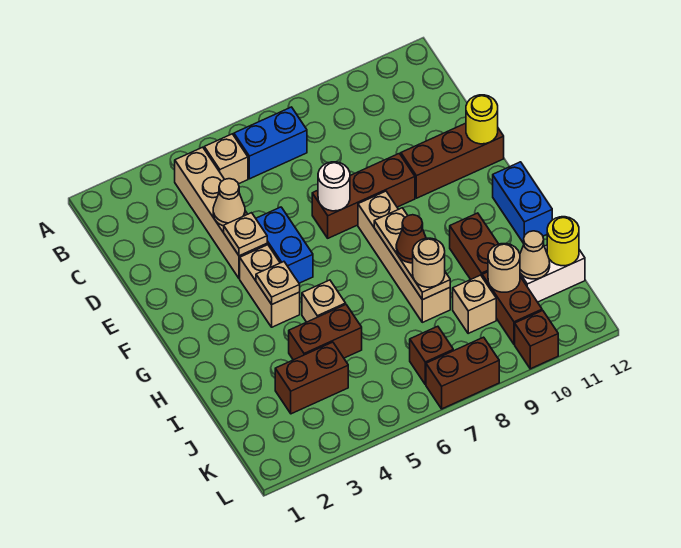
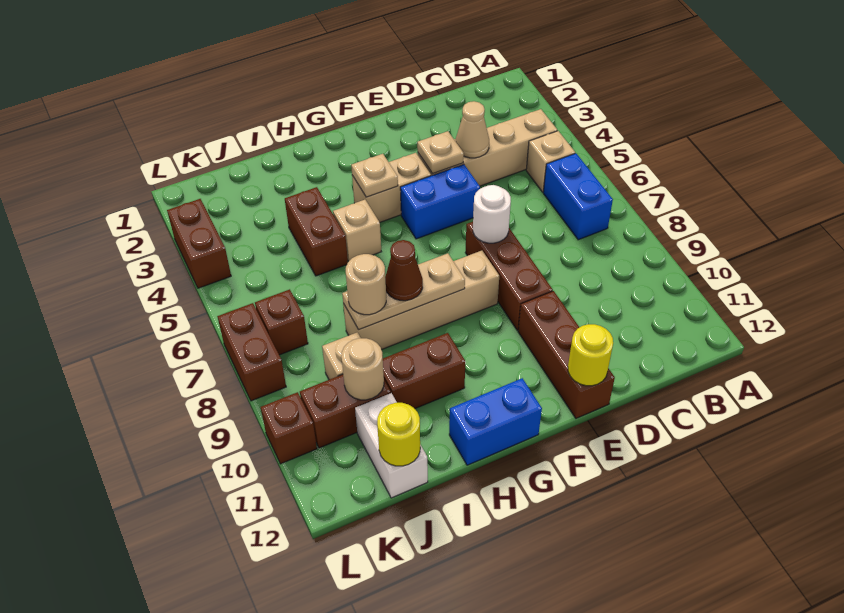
brown brick J3:J4 level 1 -> brown brick L3:L4 level 1
tan cone J11 level 2 -> none

